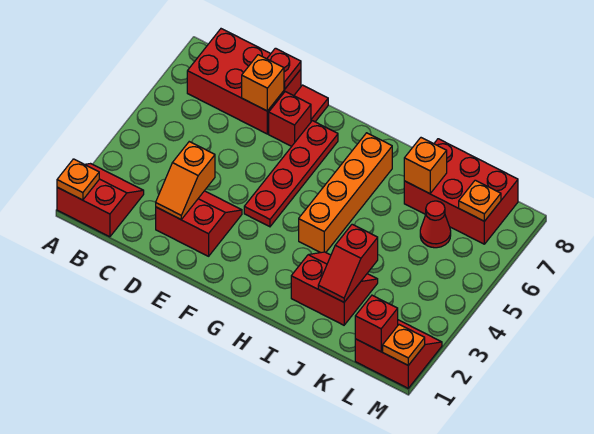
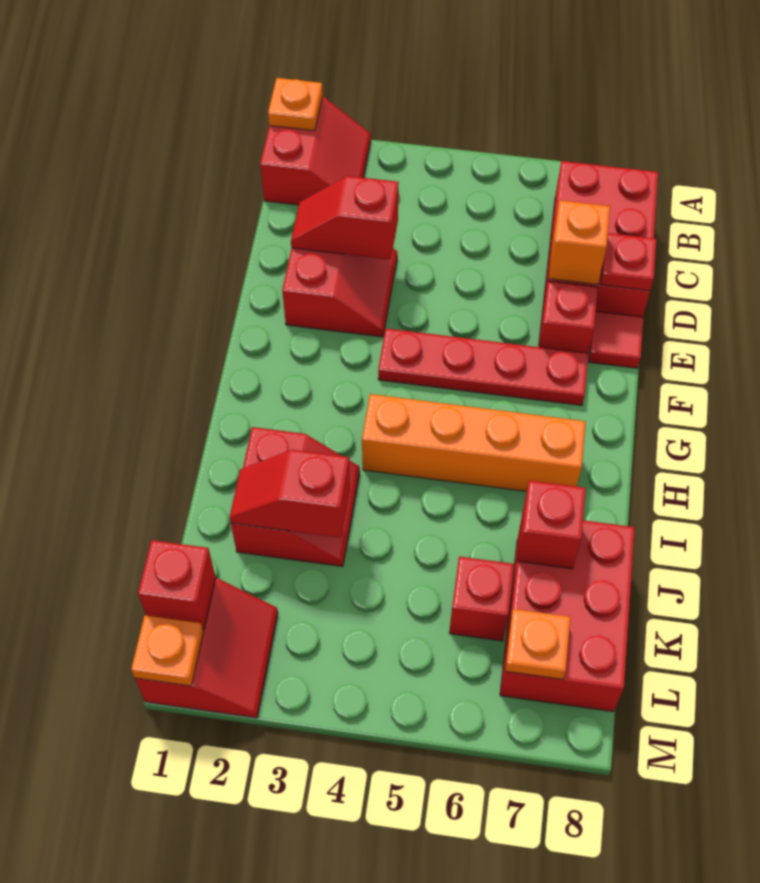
orange slope D2:D3 level 2 top 3 -> red slope D2:D3 level 2 top 3
orange brick J7 level 2 -> red brick J7 level 2
red cone K6 level 1 -> red brick K6 level 1

